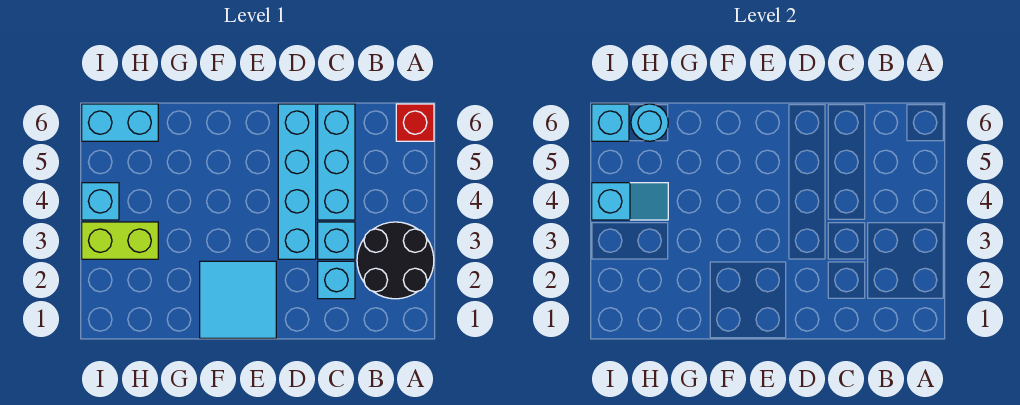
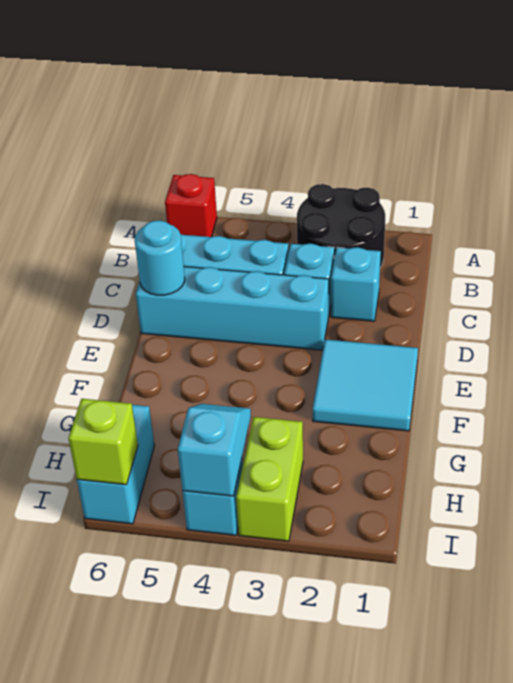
cyan round brick H6 level 2 -> cyan round brick D6 level 2
cyan brick I6 level 2 -> lime brick I6 level 2

